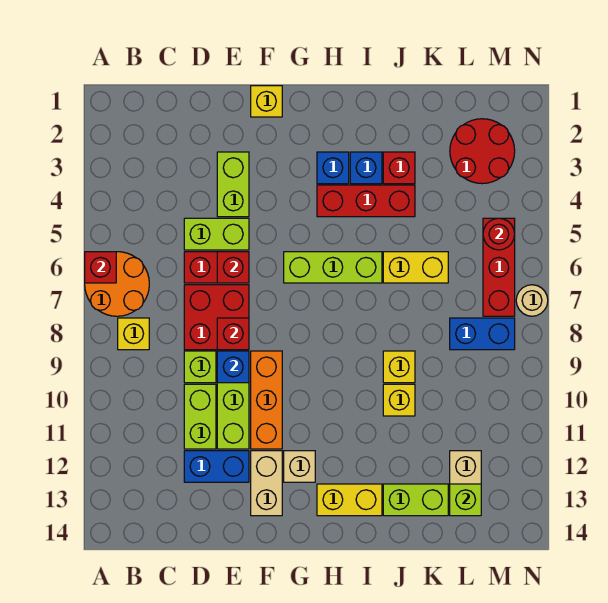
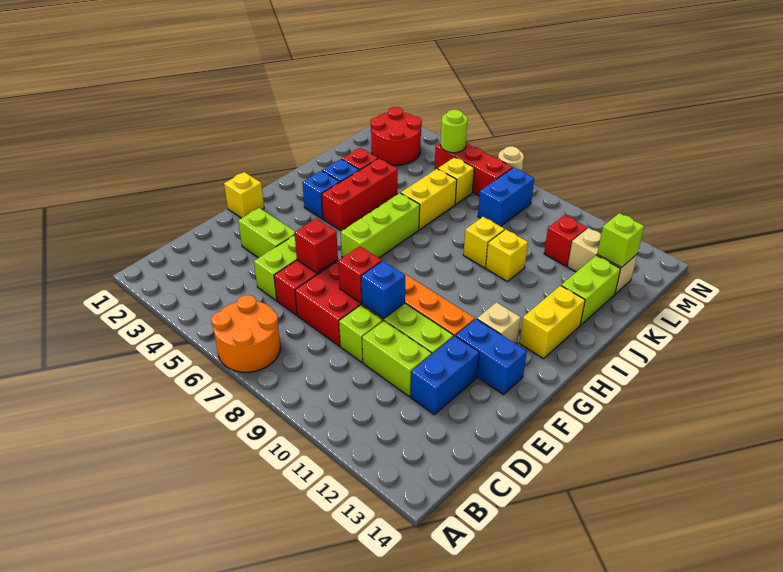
red brick A6 level 2 -> red brick L11 level 1
yellow brick B8 level 1 -> yellow brick L6 level 1
tan brick F12:F13 level 1 -> blue brick F12:F13 level 1
red round brick M5 level 2 -> lime round brick M5 level 2

